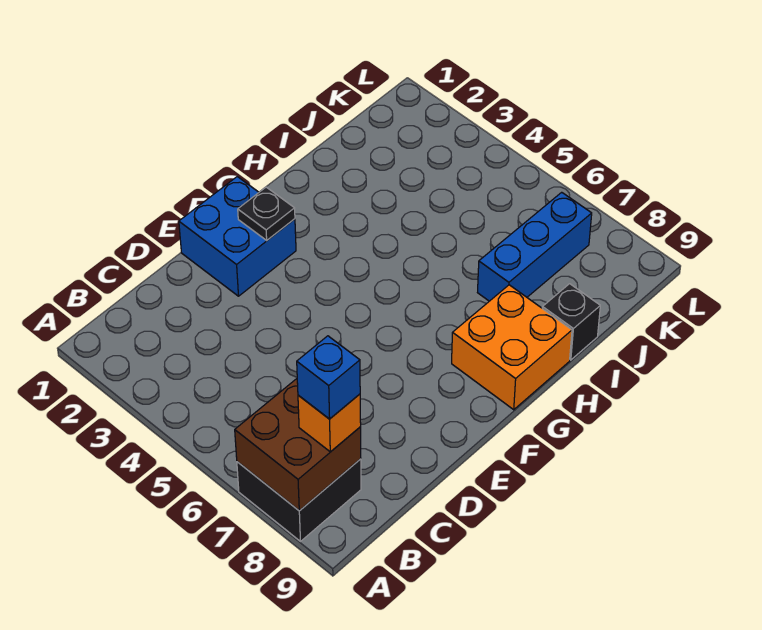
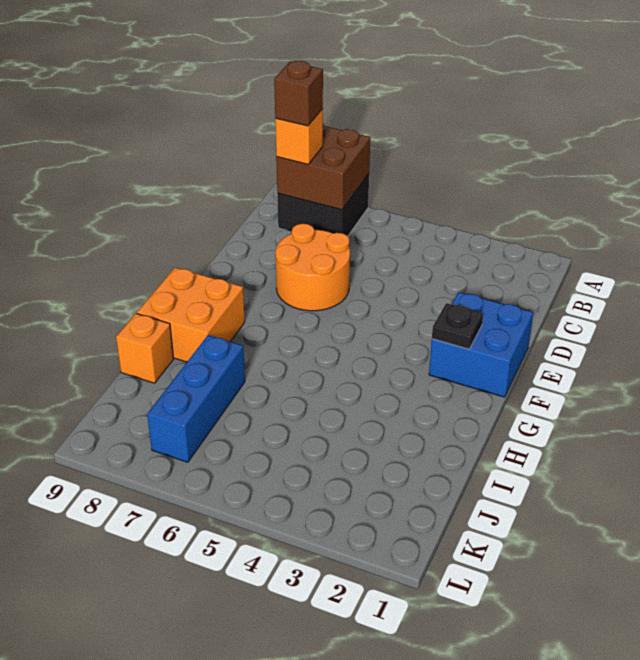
blue brick B8 level 4 -> brown brick B8 level 4
none -> orange round brick D6:E7 level 1
black brick I9 level 1 -> orange brick I9 level 1

